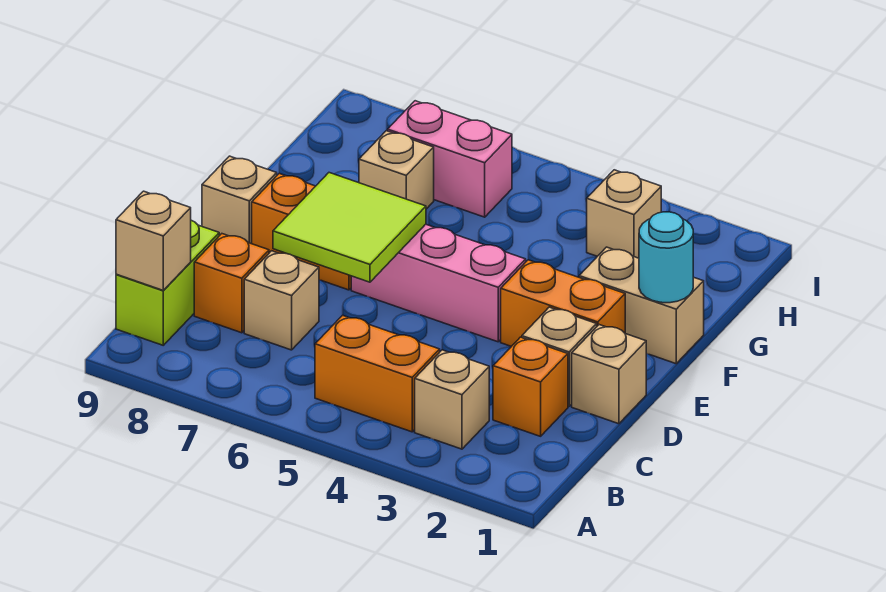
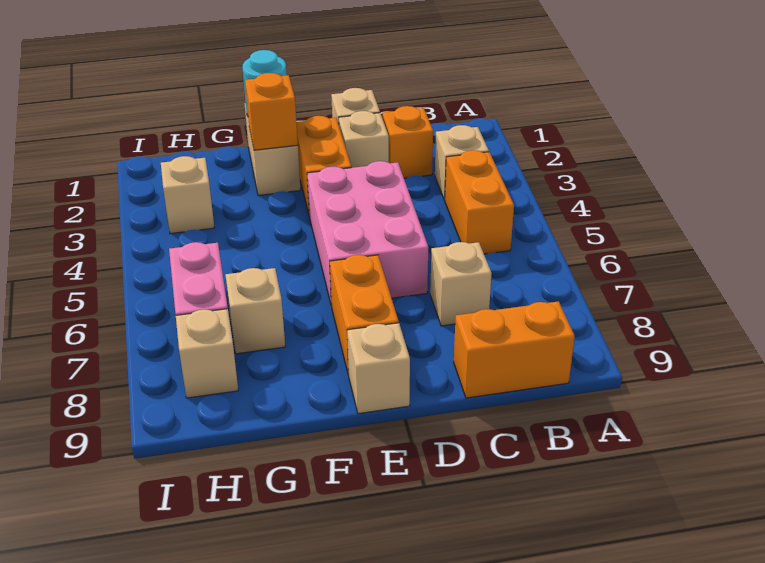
lime brick B9:C9 level 1 -> orange brick B9:C9 level 1
tan brick B9 level 2 -> tan brick H8 level 1
orange brick C8 level 1 -> orange brick F2 level 2
lime tile D6:E7 level 2 -> none
pink brick E4:E6 level 1 -> pink brick D4:E6 level 1

